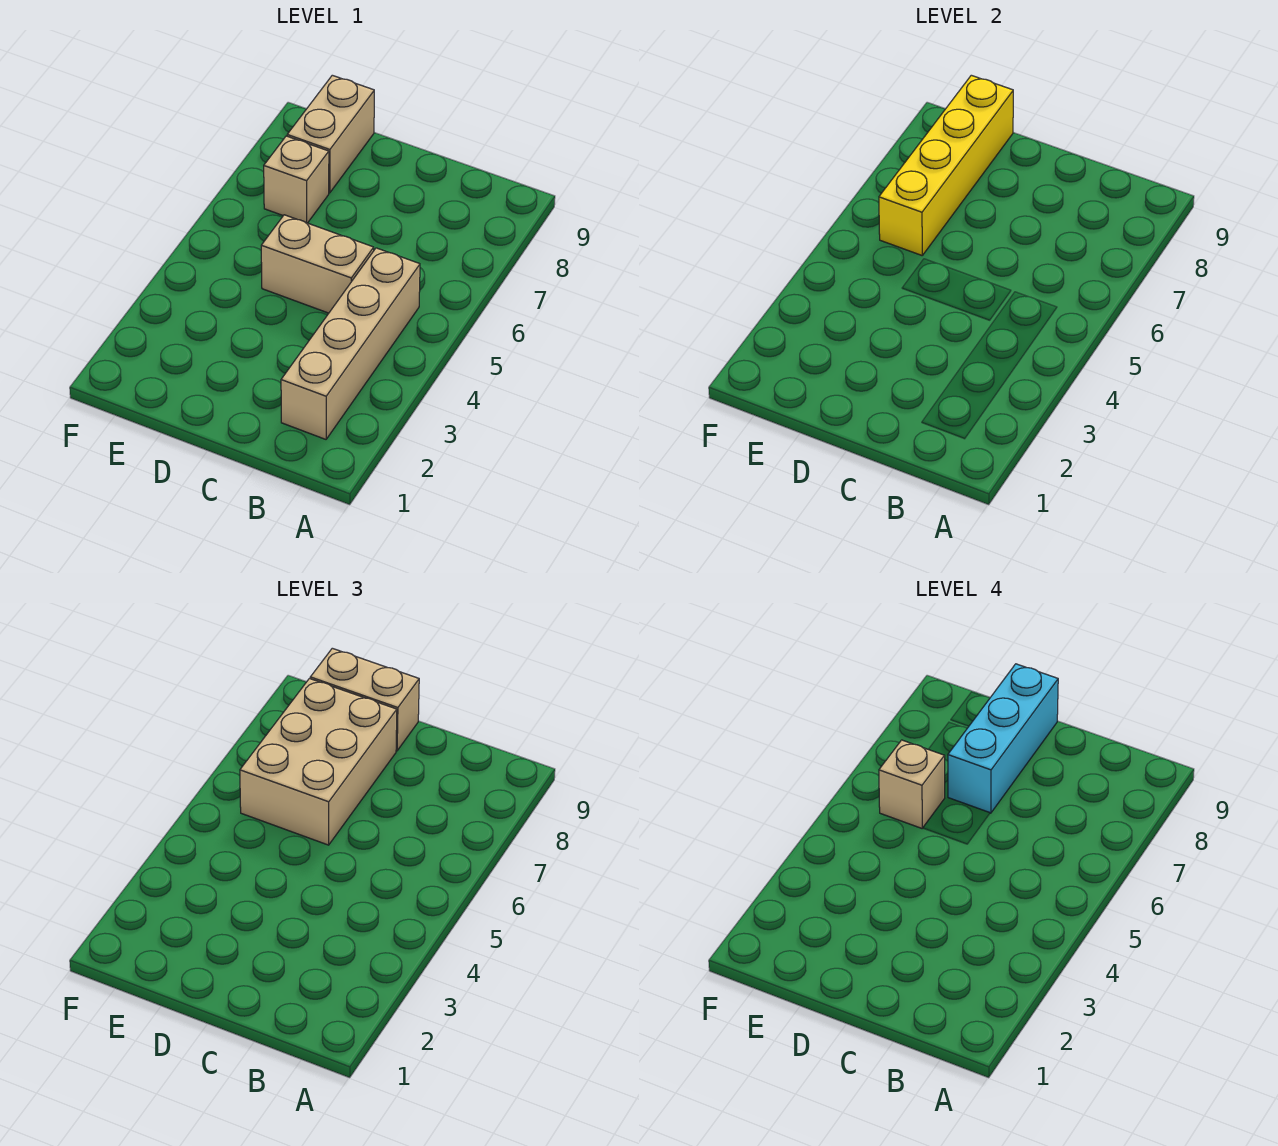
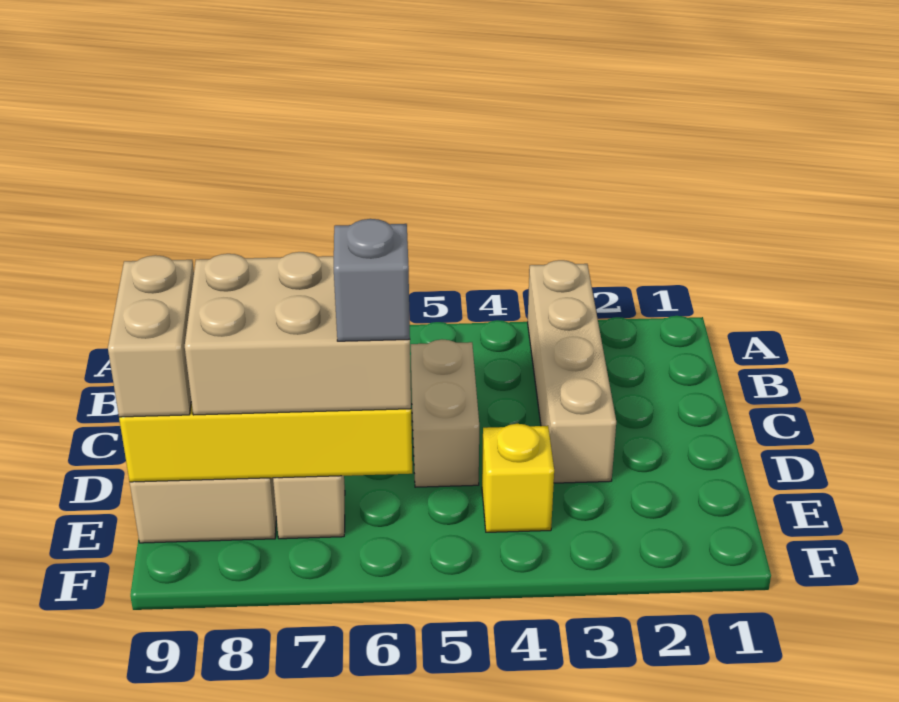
tan brick B2:B5 level 1 -> tan brick A3:D3 level 1
cyan brick D7:D9 level 4 -> none
none -> yellow brick E4 level 1
tan brick E6 level 4 -> grey brick E6 level 4

